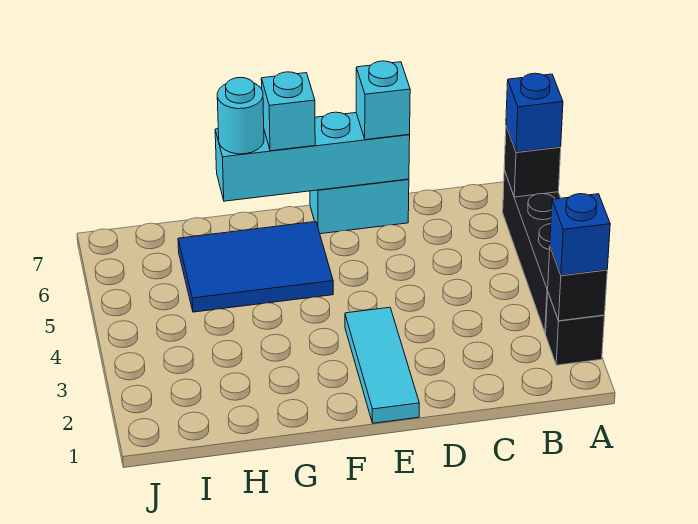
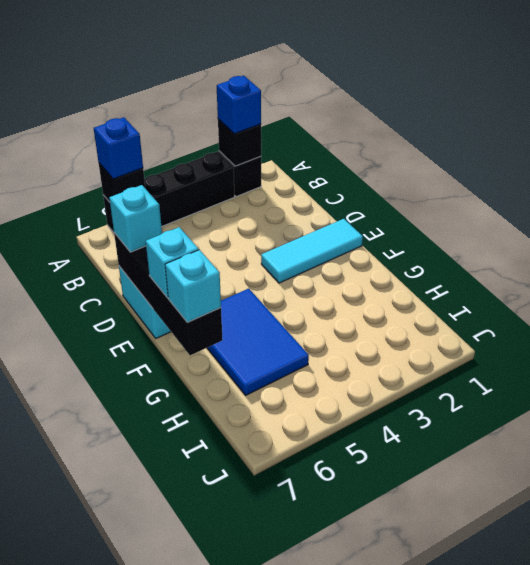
cyan brick D7:G7 level 2 -> black brick D7:G7 level 2
cyan round brick G7 level 3 -> cyan brick G7 level 3

